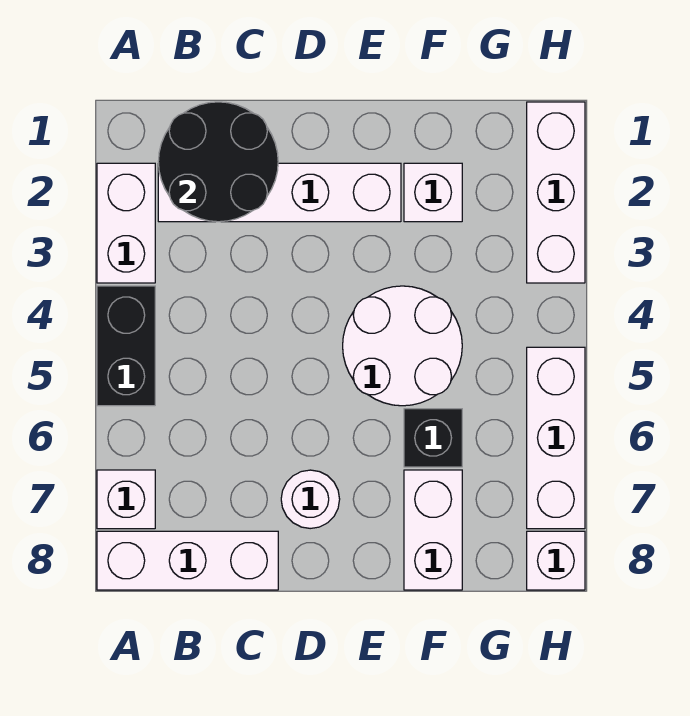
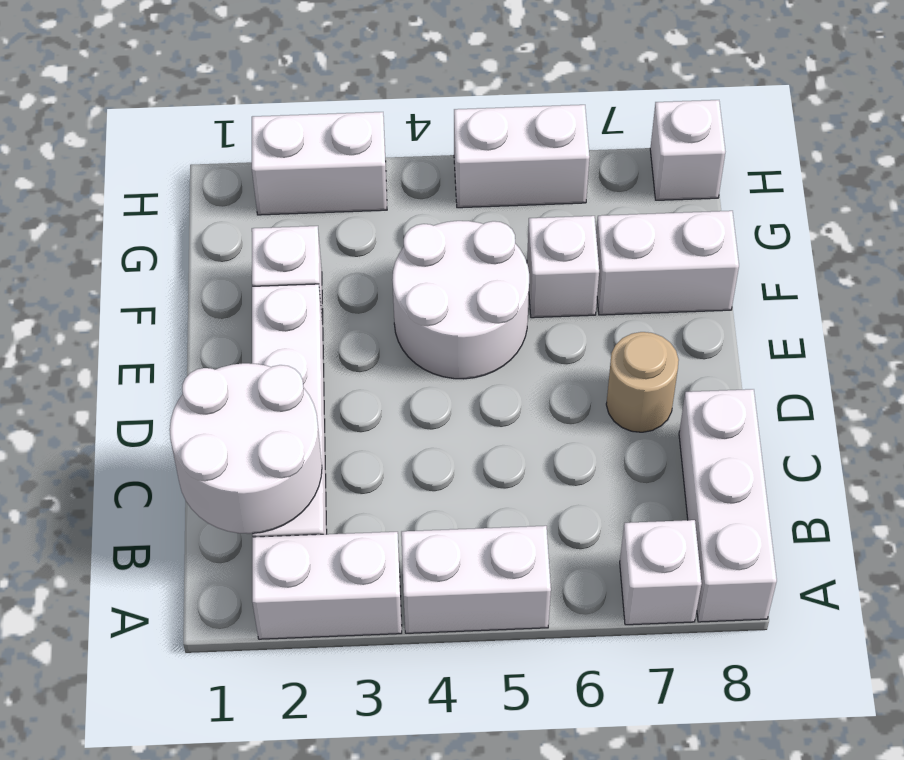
black brick A4:A5 level 1 -> white brick A4:A5 level 1
black round brick B1:C2 level 2 -> white round brick B1:C2 level 2
white round brick D7 level 1 -> tan round brick D7 level 1
black brick F6 level 1 -> white brick F6 level 1
white brick H1:H3 level 1 -> white brick H2:H3 level 1
white brick H5:H7 level 1 -> white brick H5:H6 level 1

